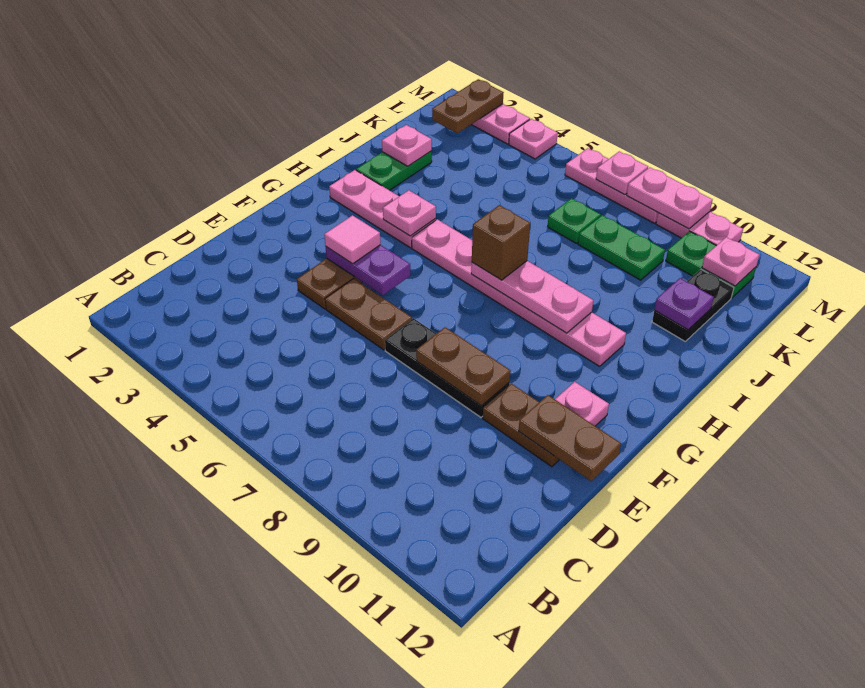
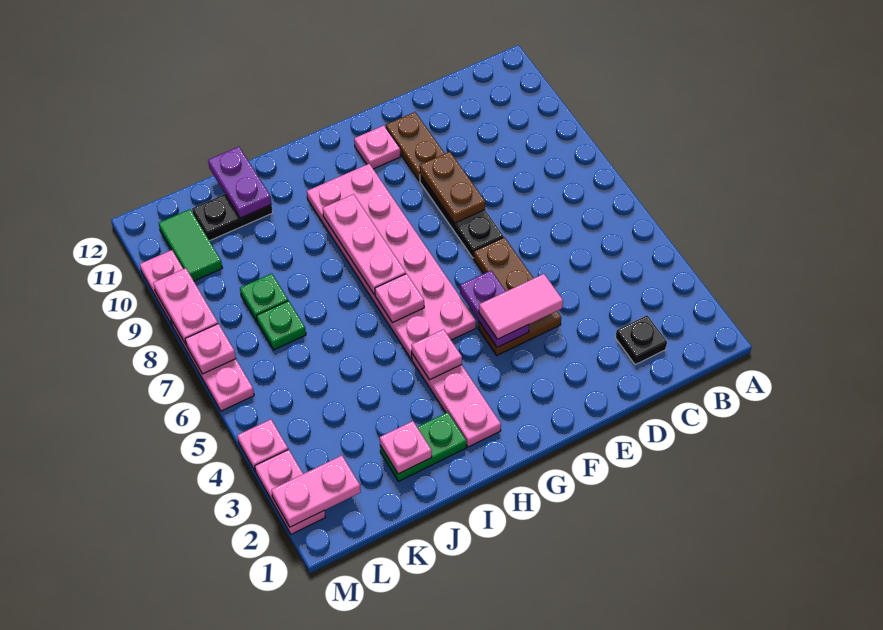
none -> black plate C2 level 1
brown plate E11:E12 level 2 -> none
pink tile F4 level 3 -> pink tile E4:F4 level 3
pink plate H5:H10 level 1 -> pink plate G5:H10 level 1
brown brick H7 level 3 -> none
purple plate J11 level 2 -> purple plate J11:J12 level 2
green plate K8:K9 level 1 -> green plate K8 level 1
brown plate L2:M2 level 2 -> pink plate L2:M2 level 2
green plate L10:L11 level 1 -> green tile L10:L11 level 1
pink plate L11 level 2 -> pink plate H6 level 2

